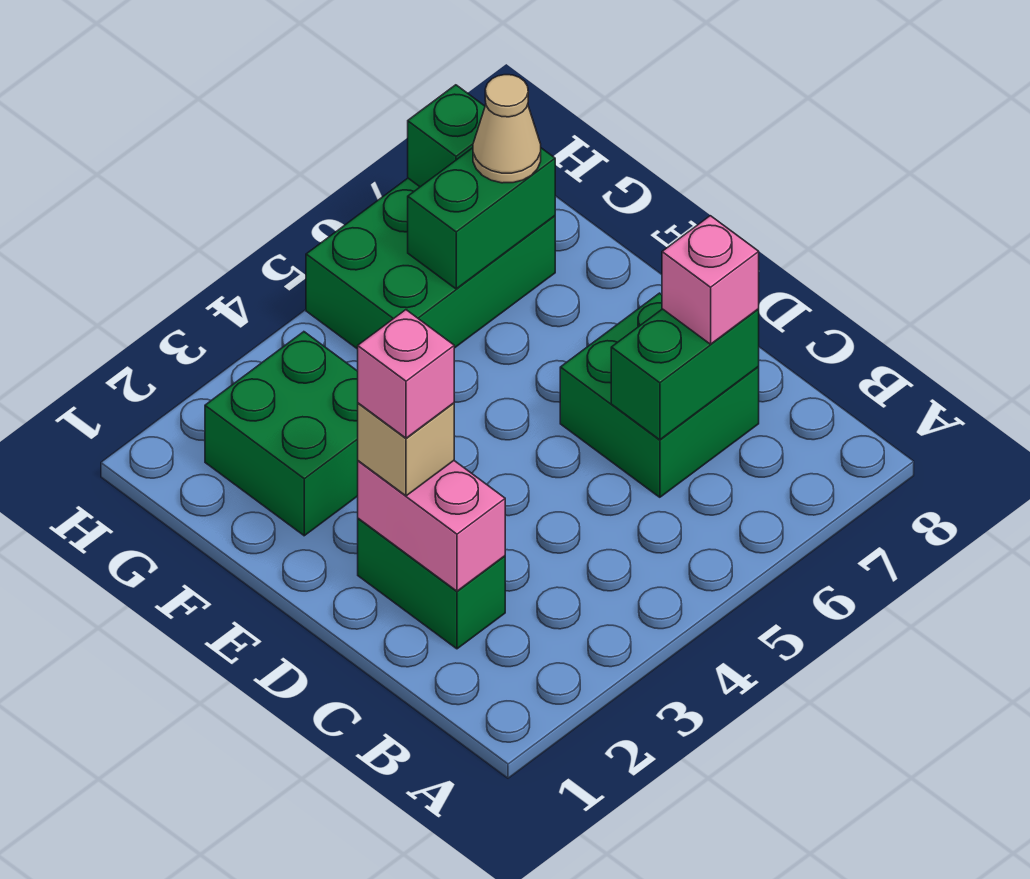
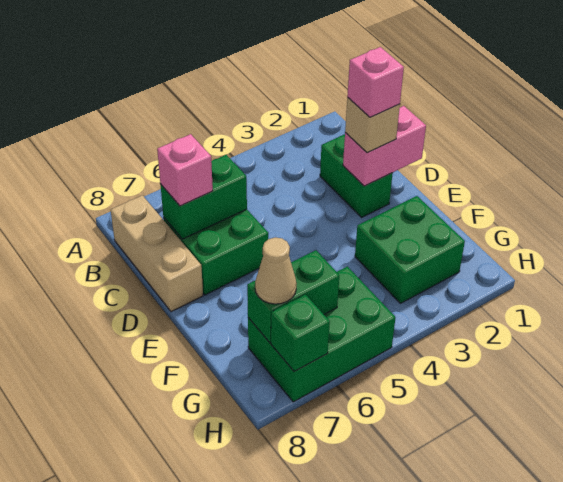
none -> tan brick B8:D8 level 1
pink brick C2:D2 level 2 -> pink brick D1:D2 level 2

